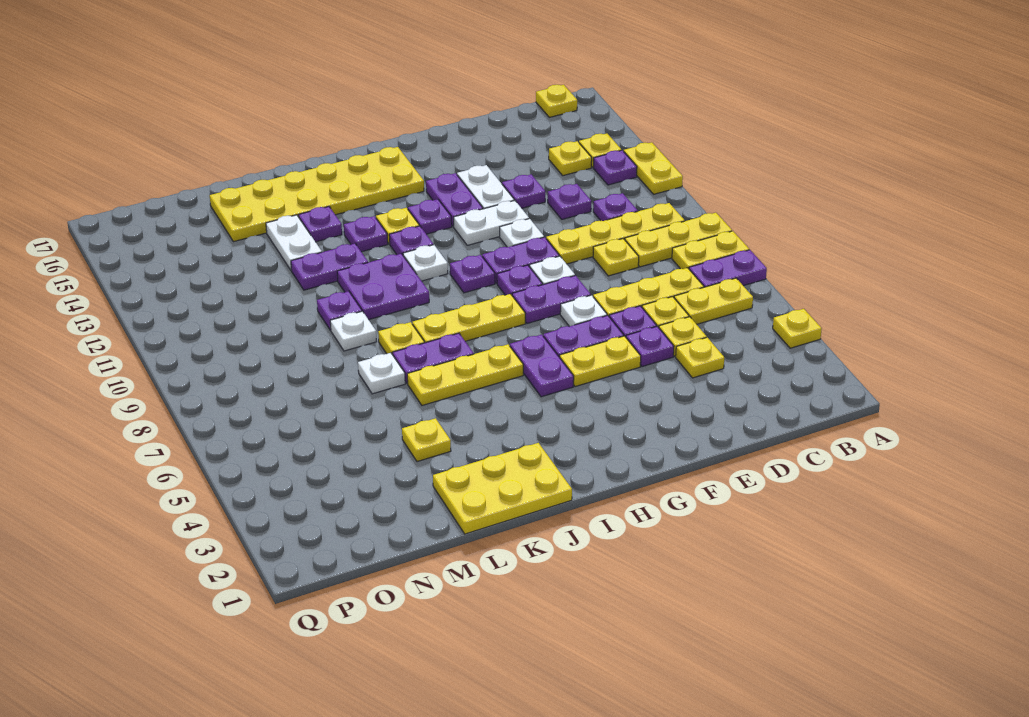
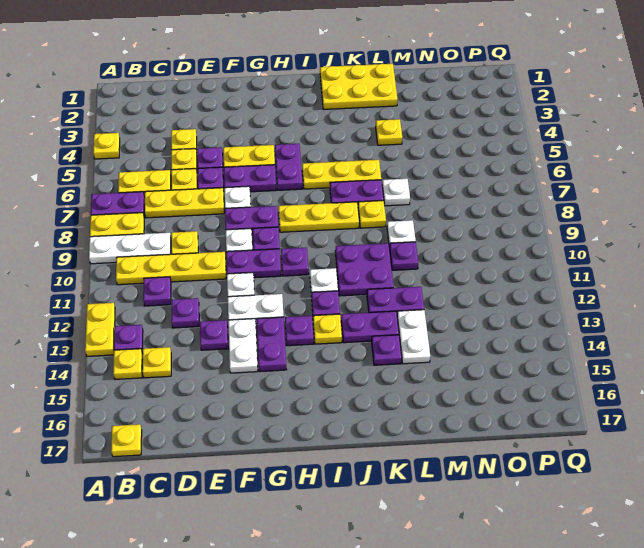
yellow plate A9:C9 level 1 -> white plate A9:C9 level 1
yellow plate H15:M16 level 1 -> none
purple plate J13 level 1 -> purple plate J13:K13 level 1

